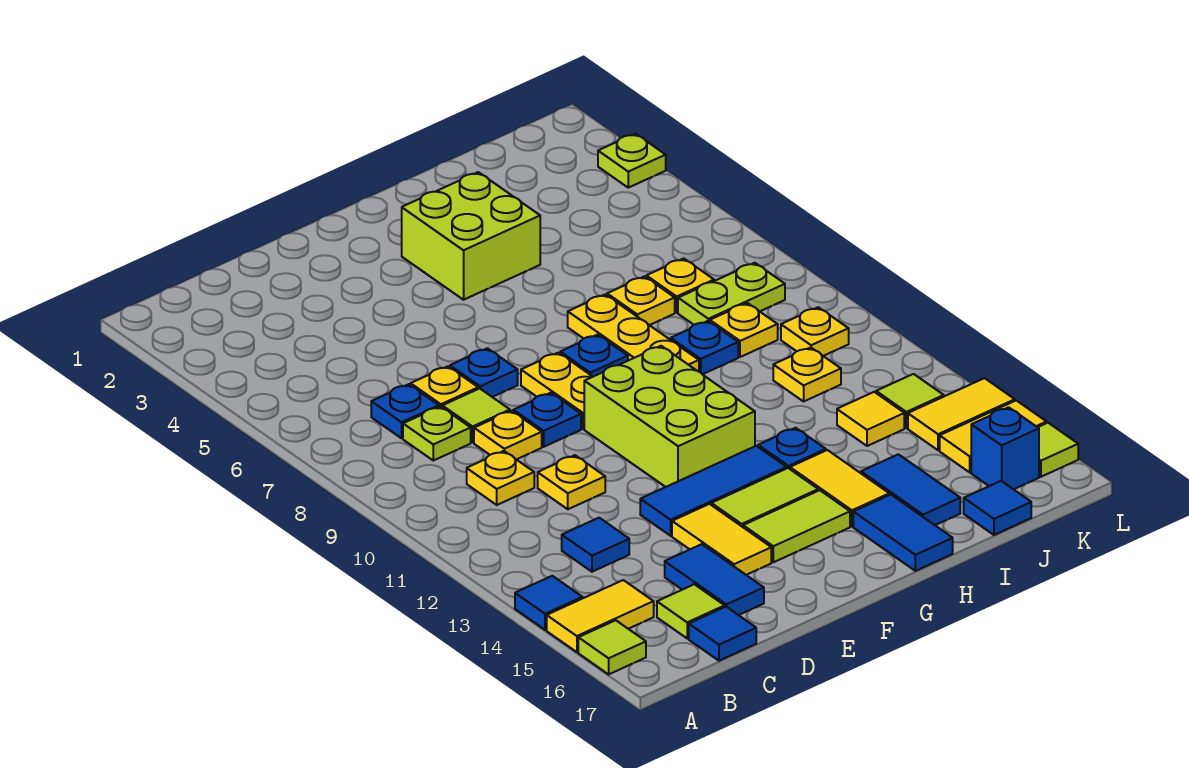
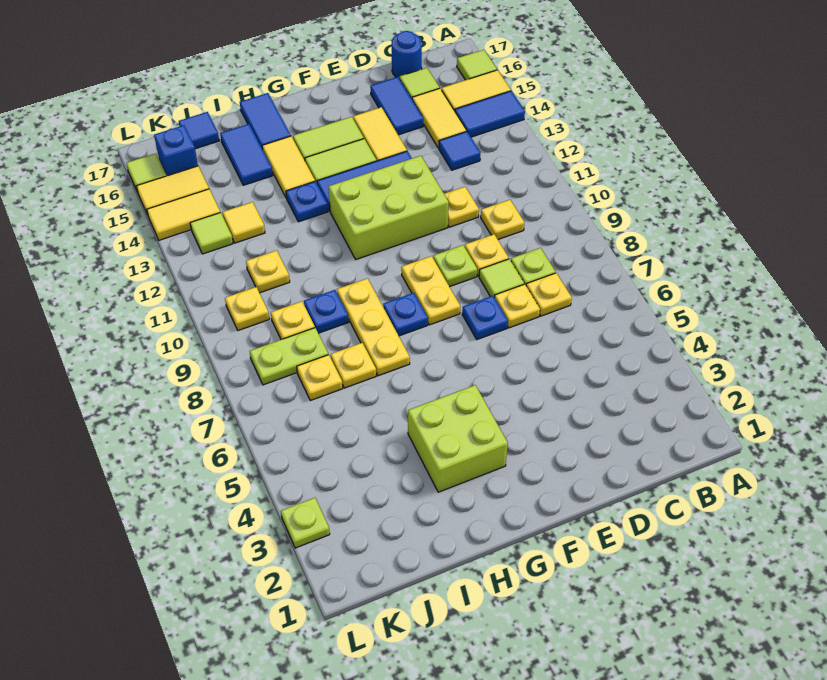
blue tile A14 level 1 -> blue tile A14:B14 level 1
blue plate C7 level 1 -> yellow plate C7 level 1
none -> yellow tile C14:C15 level 1
blue tile C17 level 1 -> blue round brick C17 level 1
blue plate E9 level 1 -> lime plate E9 level 1
lime brick F10:G12 level 1 -> lime brick E11:G12 level 1

